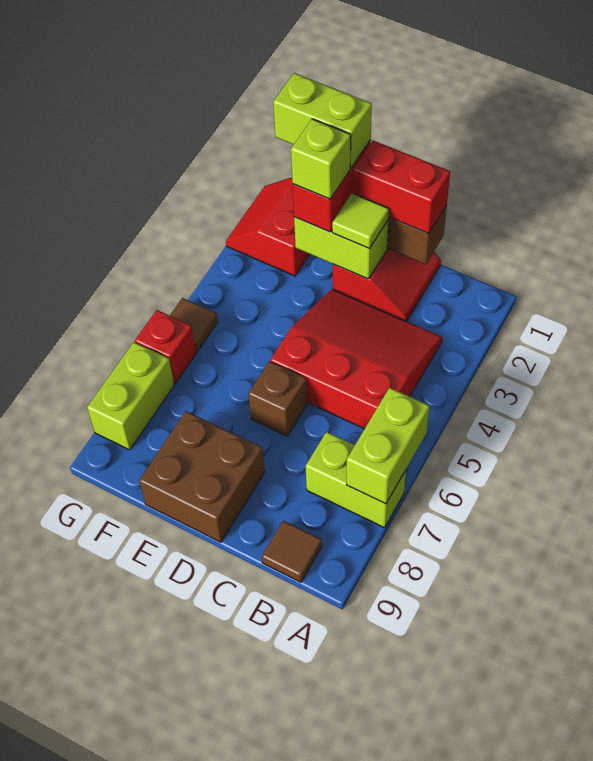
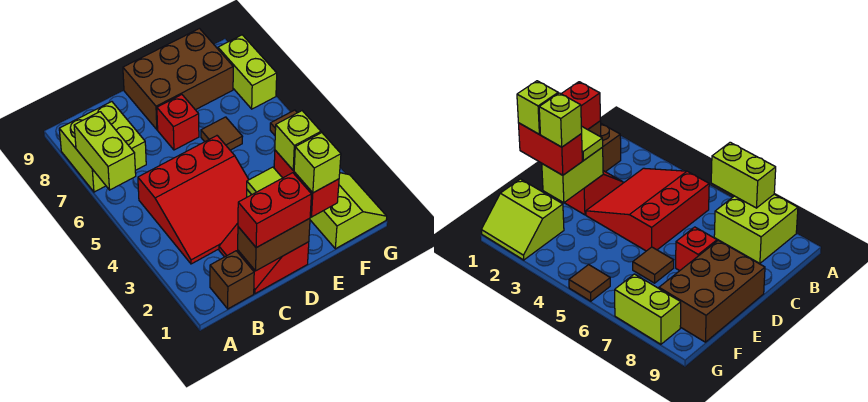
lime brick A7:B7 level 1 -> lime brick A7:B8 level 1
brown tile B9 level 1 -> brown tile E6 level 1
brown brick D6 level 1 -> brown brick B1 level 1
brown brick D8:E9 level 1 -> brown brick D8:F9 level 1
lime brick E1:F1 level 4 -> lime brick E1 level 4
red slope F1:G2 level 1 top F -> lime slope F1:G2 level 1 top F
red brick G6 level 1 -> red brick D7 level 1

